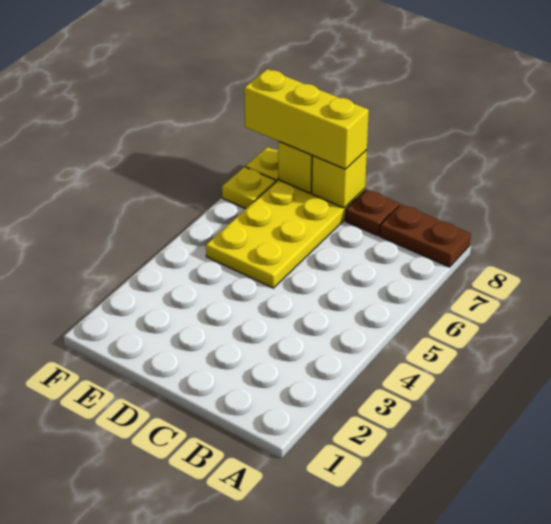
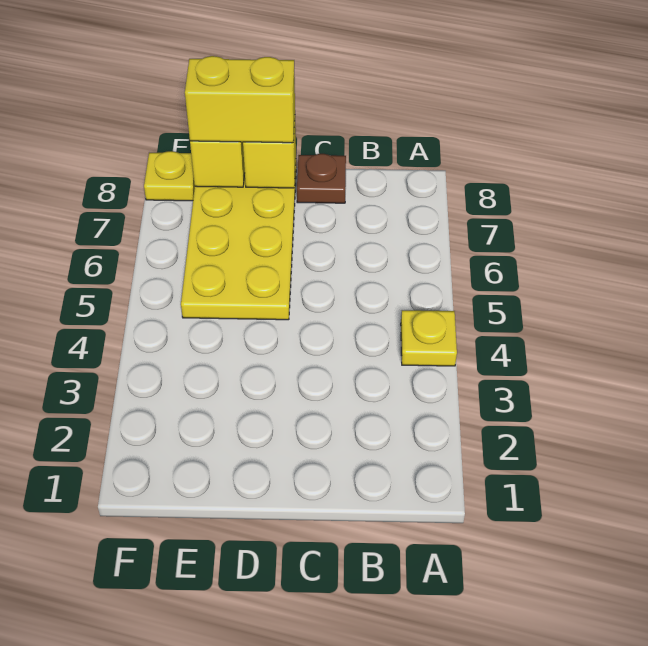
brown plate A8:B8 level 1 -> none
yellow brick D8:F8 level 3 -> yellow brick D8:E8 level 3
yellow plate F7 level 1 -> yellow plate A4 level 1

